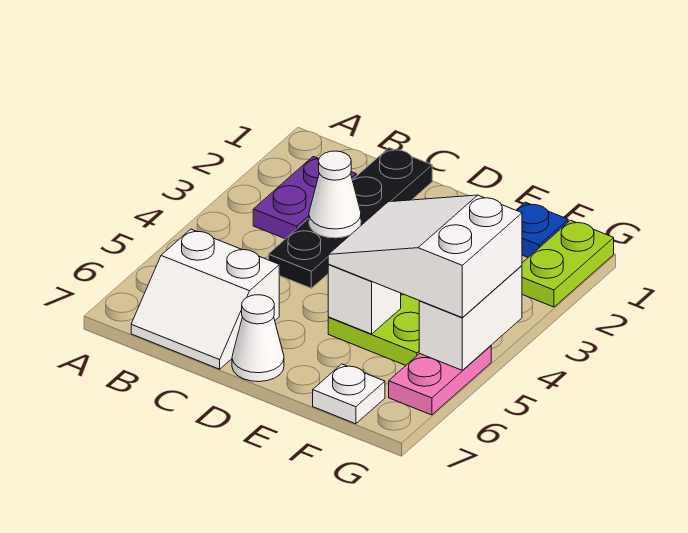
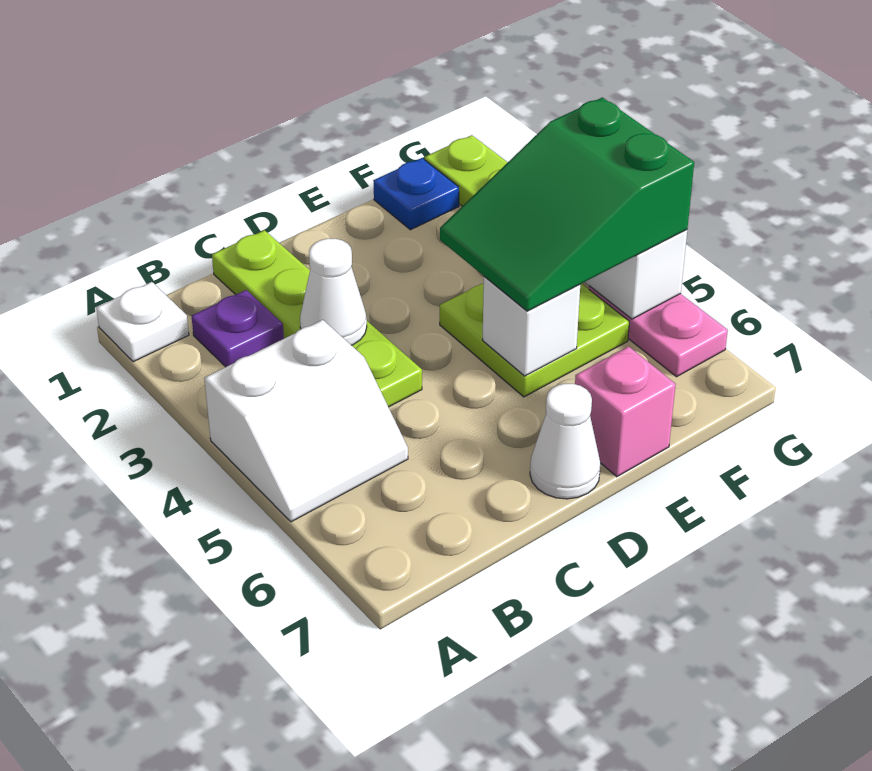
purple plate B2:B3 level 1 -> purple plate B2 level 1
white slope B6:C7 level 1 top 6 -> white slope A4:B5 level 1 top 4
black plate C1:C4 level 1 -> lime plate C1:C4 level 1
white slope E4:G5 level 3 top G -> green slope E4:G5 level 3 top G
none -> pink brick E7 level 1
white plate F7 level 1 -> white plate A1 level 1

